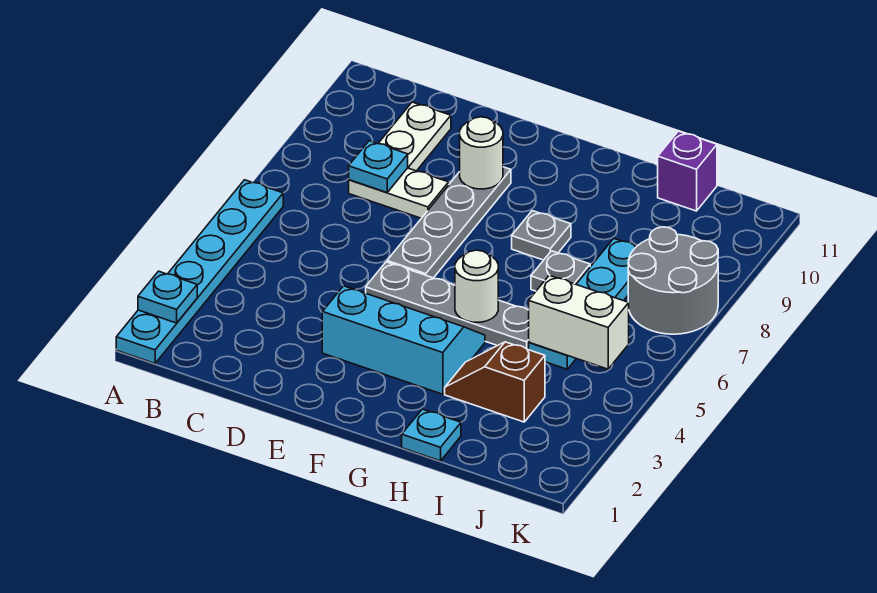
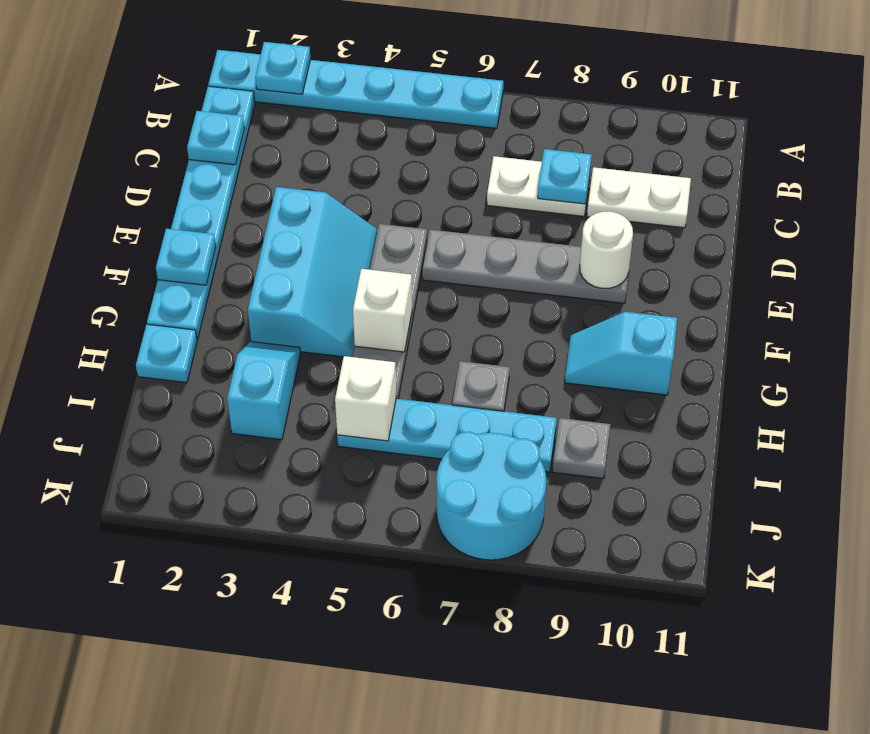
none -> cyan plate B1:G1 level 1
none -> cyan plate C1 level 2
white plate C8:D8 level 1 -> white plate C7:C8 level 1
none -> cyan plate F1 level 2
white round brick G5 level 2 -> white brick G5 level 2
grey plate G8 level 1 -> grey plate I9 level 1
none -> cyan slope G9:G10 level 1 top 10
brown slope H3:I3 level 1 top I -> cyan slope H3:I3 level 1 top I
white brick I5:J5 level 2 -> white brick I5 level 2
purple brick I11 level 1 -> none
grey round brick J7:K8 level 1 -> cyan round brick J7:K8 level 1

